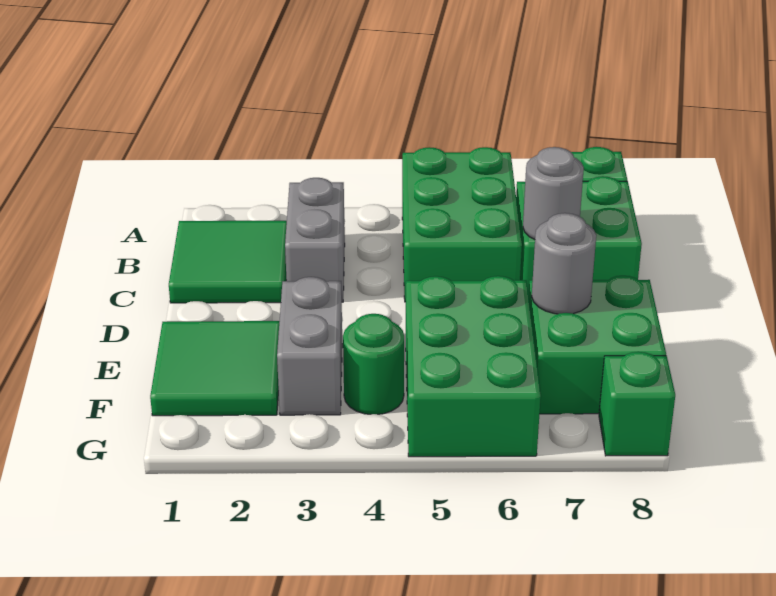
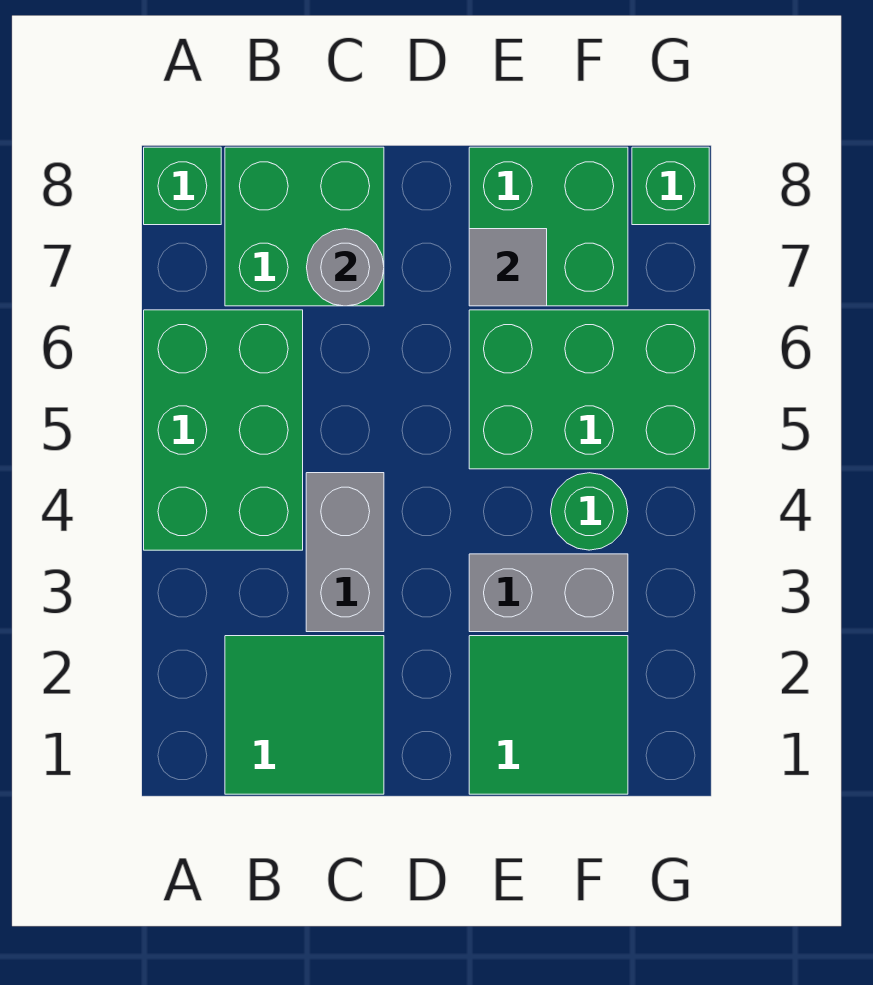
green brick A5:C6 level 1 -> green brick A4:B6 level 1
grey brick B3:C3 level 1 -> grey brick C3:C4 level 1
grey round brick E7 level 2 -> grey tile E7 level 2

